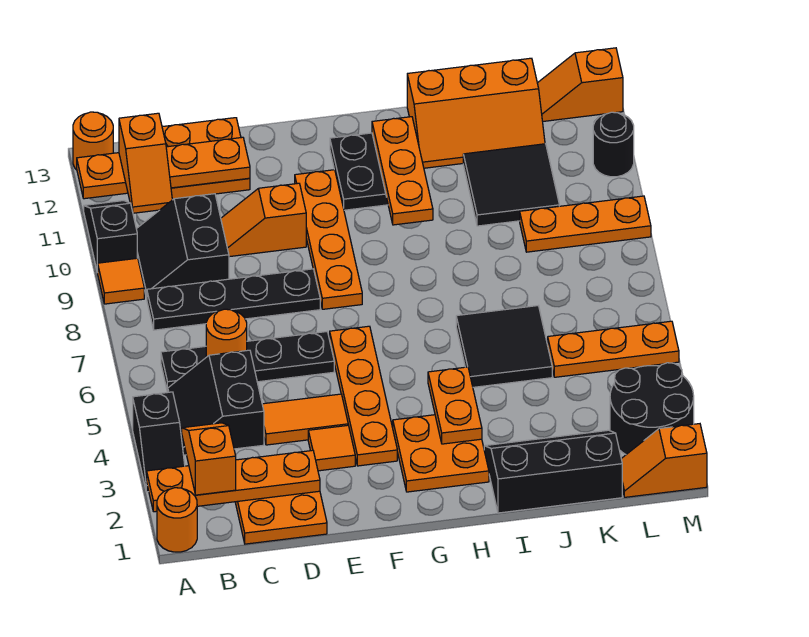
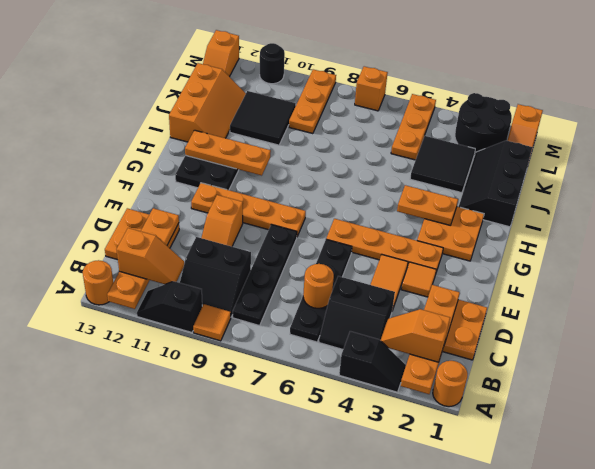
black tile I5:J6 level 1 -> black tile J3:K4 level 1
none -> orange brick M7 level 1

